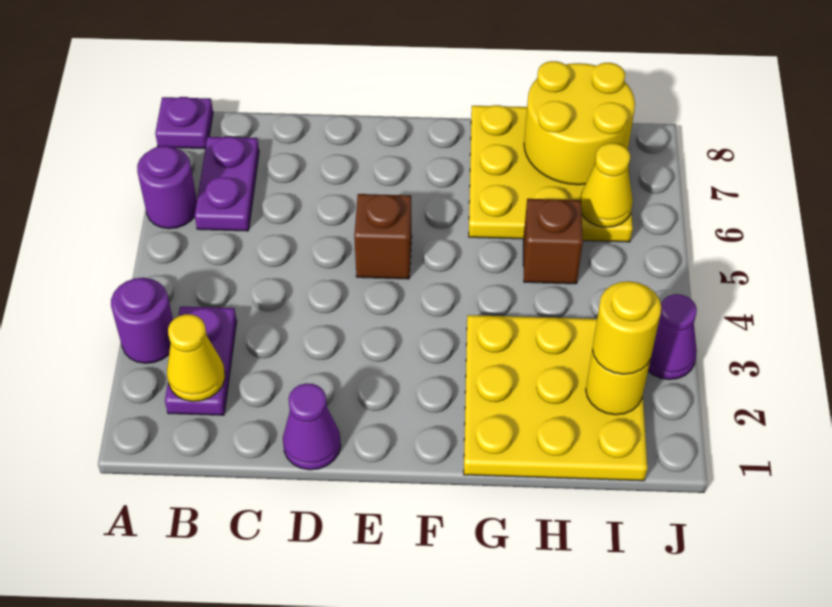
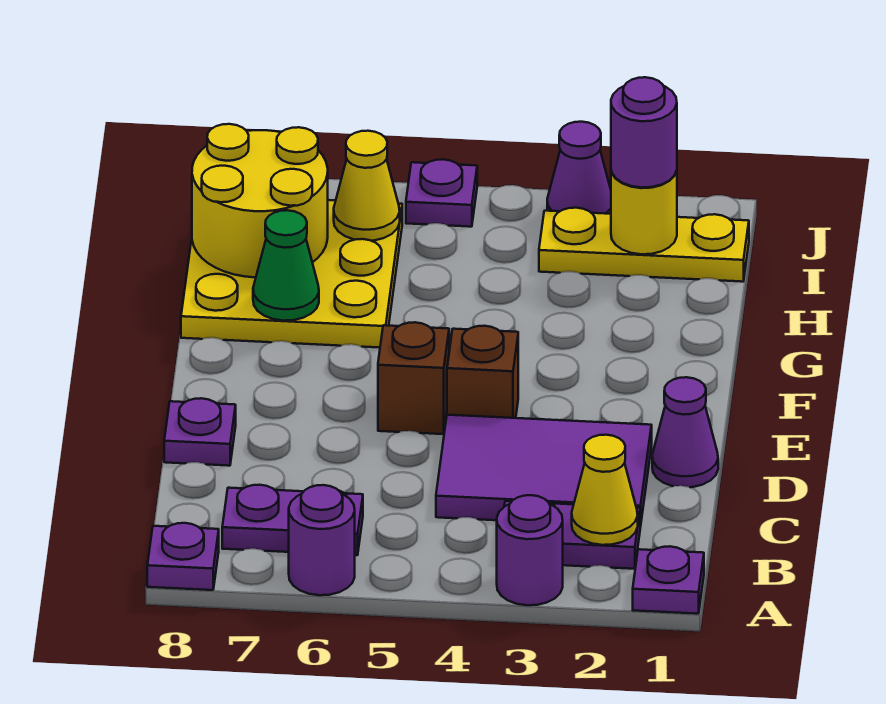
none -> purple plate A1 level 1
none -> purple tile C2:D4 level 1
none -> purple plate D8 level 1
yellow plate G1:I3 level 1 -> yellow plate I1:I3 level 1
none -> green cone G7 level 2
brown brick H5 level 1 -> brown brick E4 level 1
yellow round brick I2 level 3 -> purple round brick I2 level 3
none -> purple plate J5 level 1

